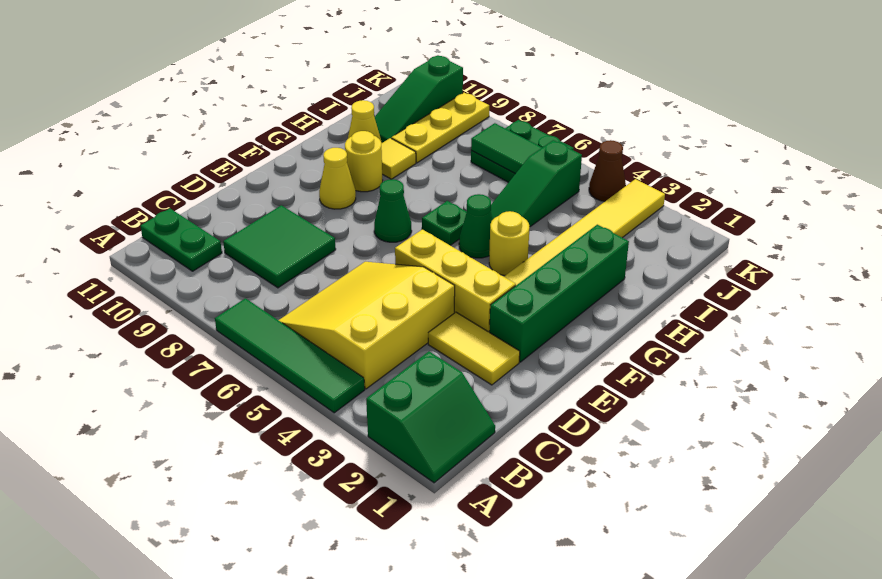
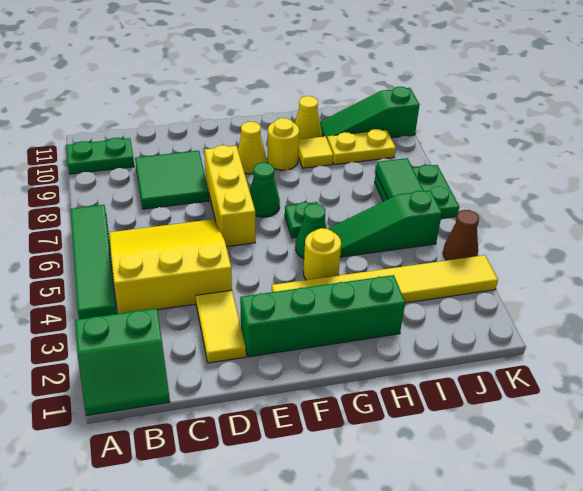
green plate B10:B11 level 1 -> green plate A10:B10 level 1
yellow brick E3:E5 level 1 -> yellow brick E6:E8 level 1
yellow plate I9:K9 level 1 -> yellow plate I9:J9 level 1

